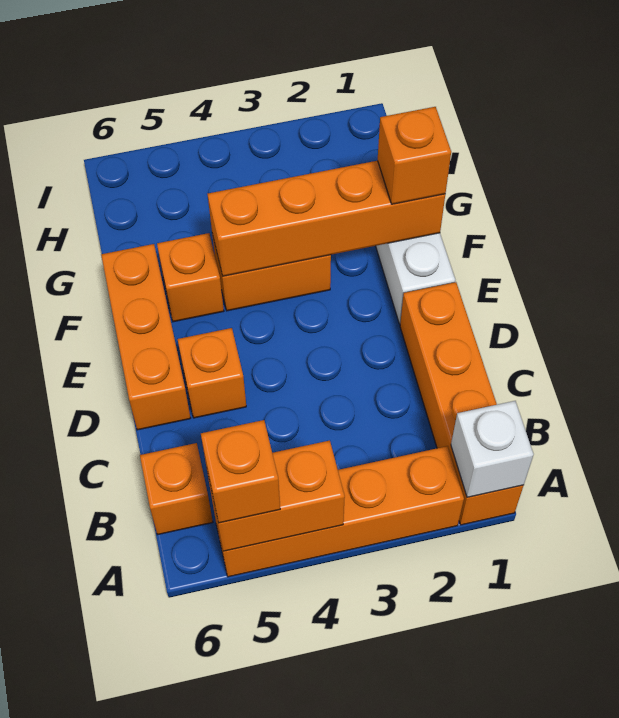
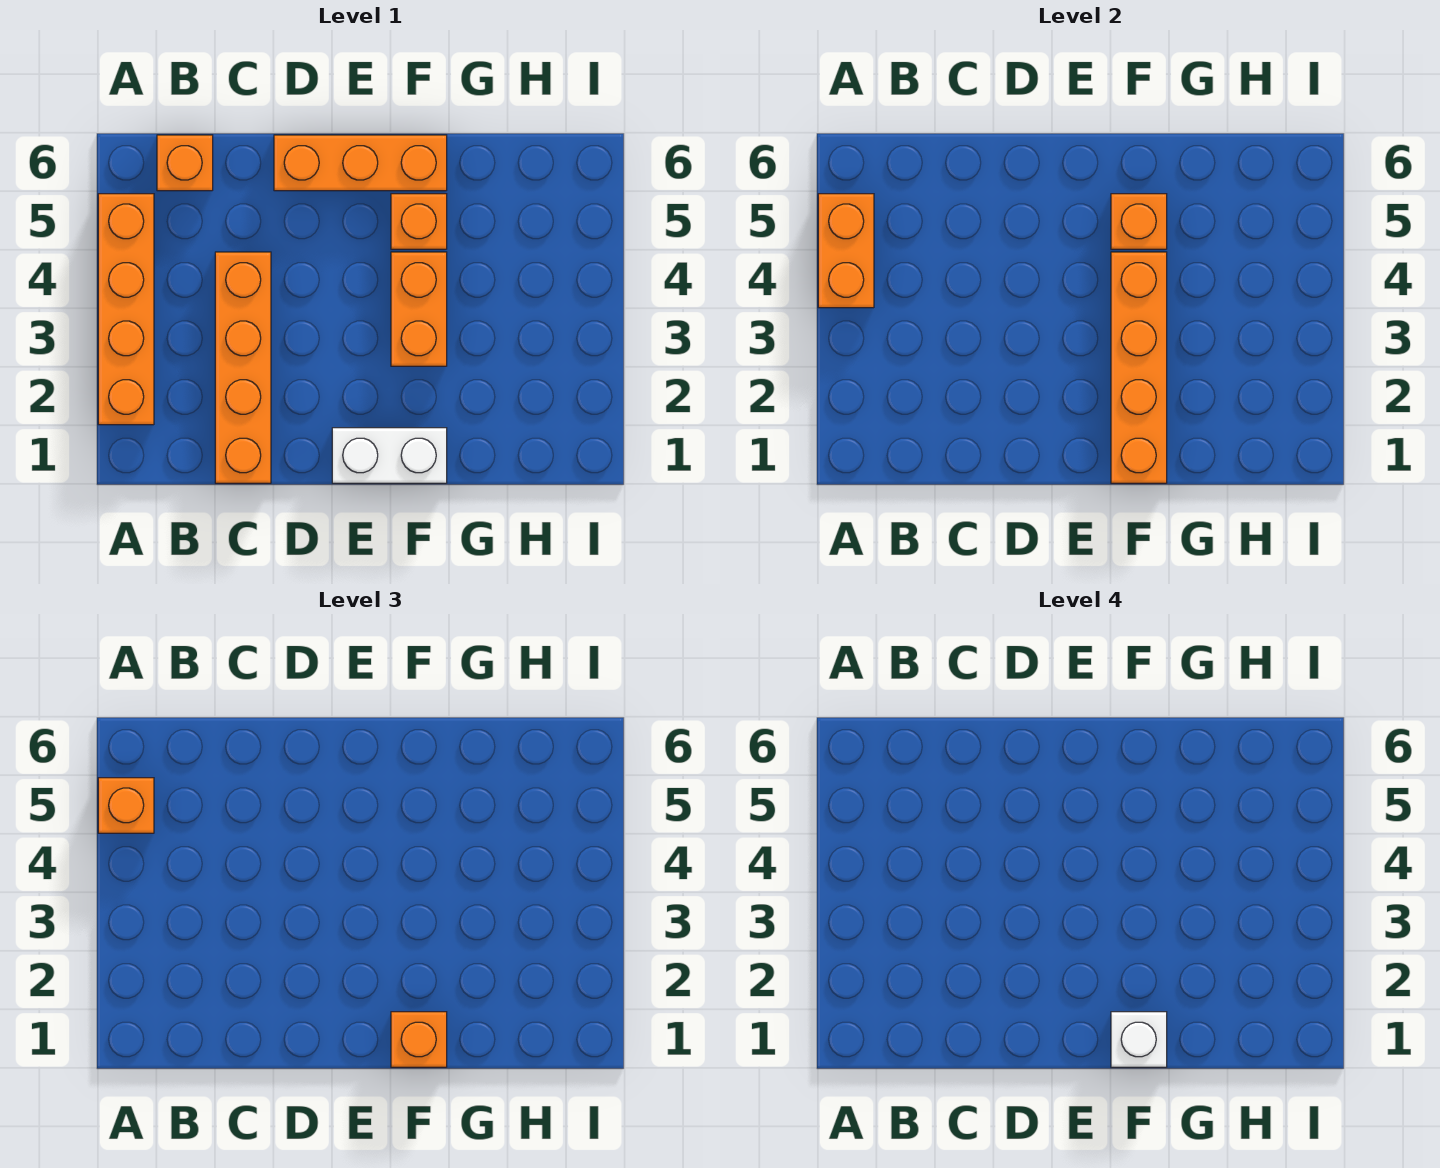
orange brick A1:D1 level 1 -> orange brick C1:C4 level 1
white brick A1 level 2 -> white brick F1 level 4
orange brick D5 level 1 -> orange brick F5 level 2

